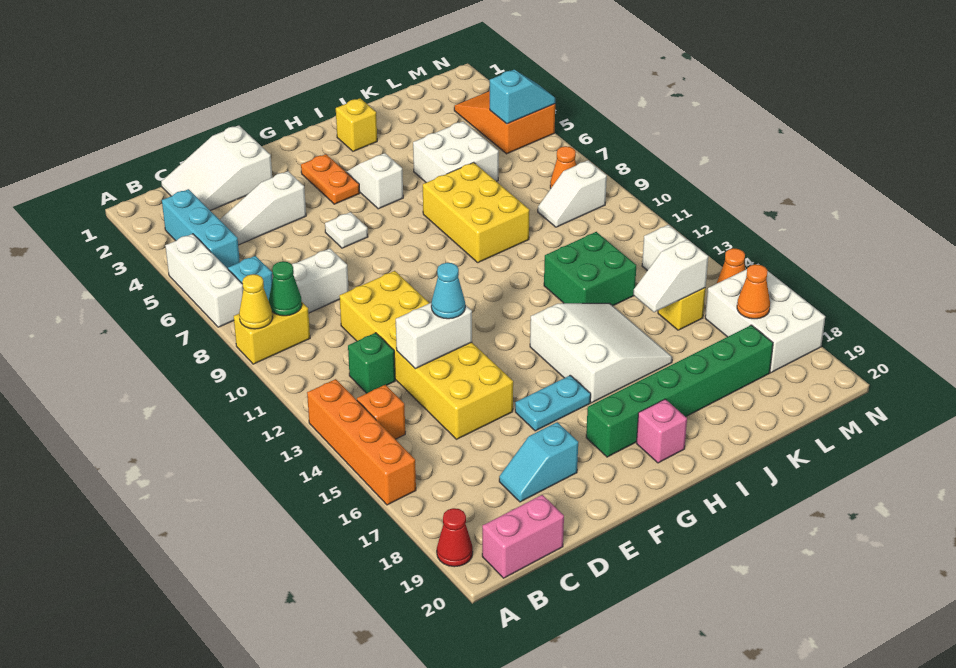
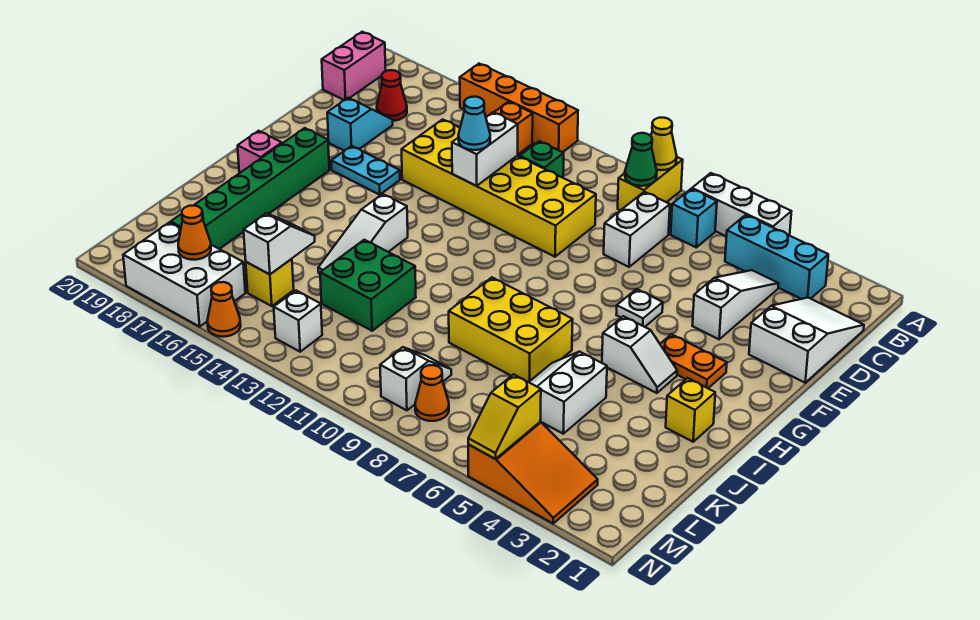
red cone A19 level 1 -> red cone C18 level 1
cyan plate F16:G16 level 1 -> cyan plate F16:F17 level 1
white slope H14:J16 level 1 top H -> white slope H14:J14 level 1 top H
white brick J5:K6 level 1 -> white slope J5:K6 level 1 top 5
cyan slope M5:N5 level 2 top M -> yellow slope M5:N5 level 2 top M

